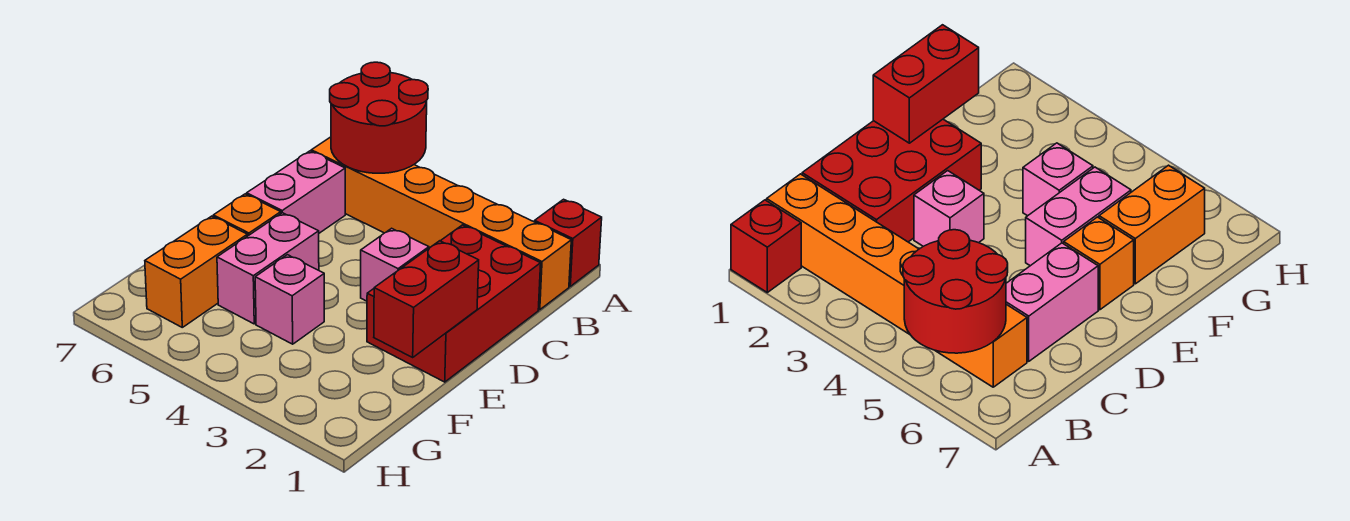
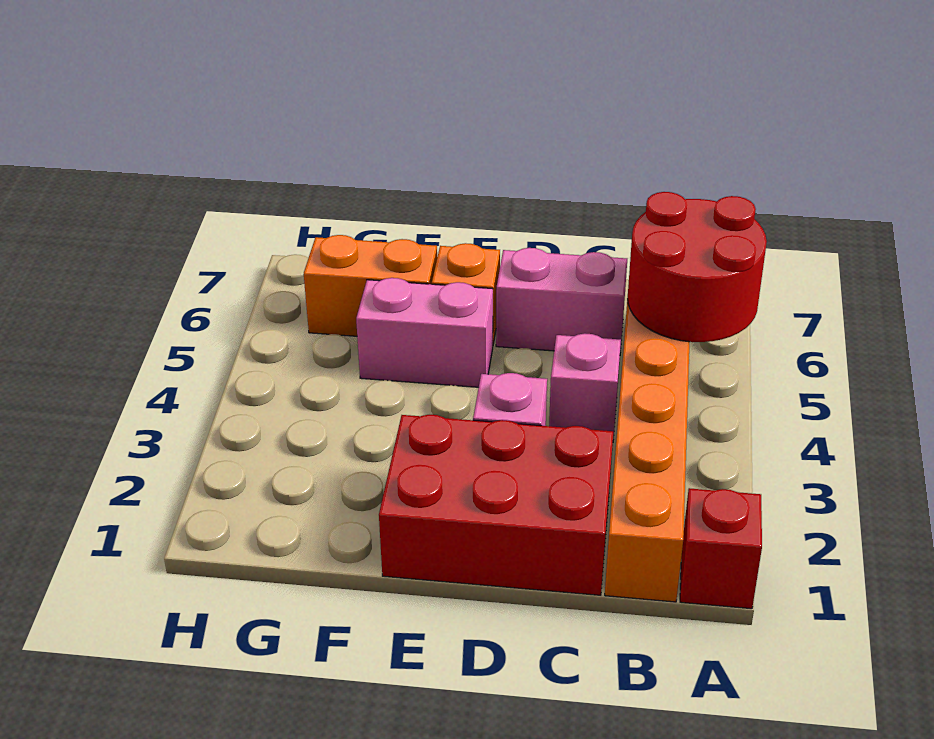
red brick E1:F1 level 2 -> none
pink brick F4 level 1 -> pink brick C4 level 1

